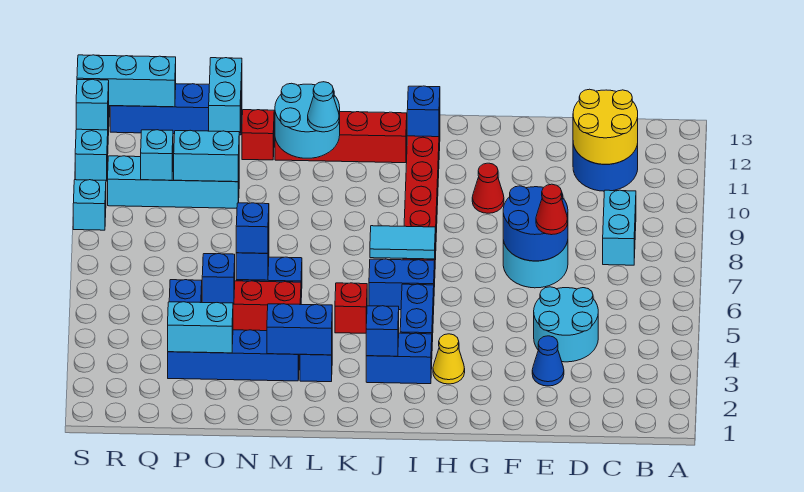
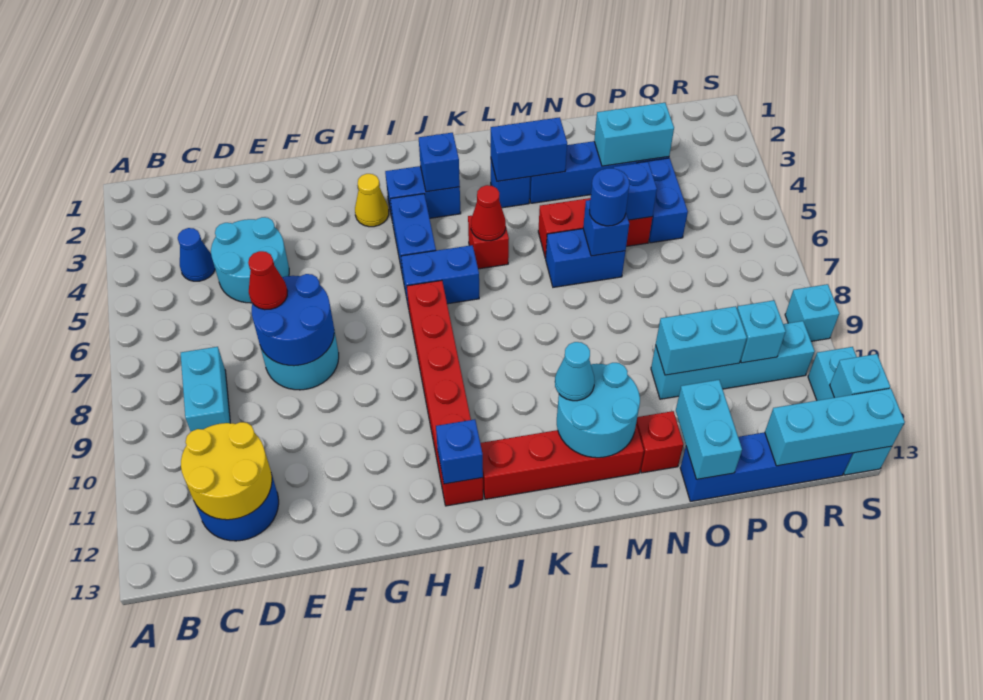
blue cone E3 level 1 -> blue cone C4 level 1
red cone G10 level 1 -> red cone K5 level 2
cyan tile I7:J7 level 2 -> none
blue brick N6 level 3 -> blue round brick N6 level 3

